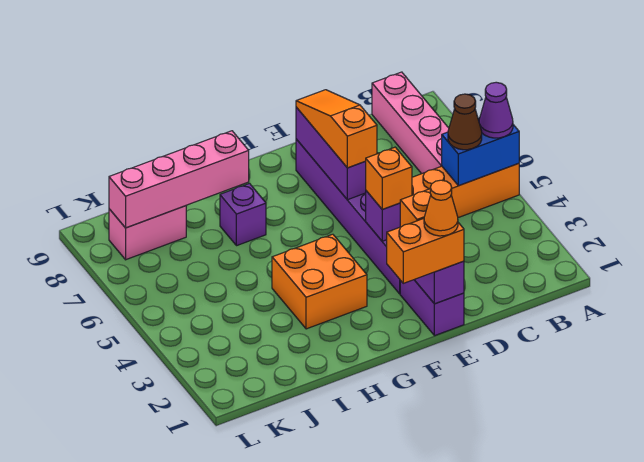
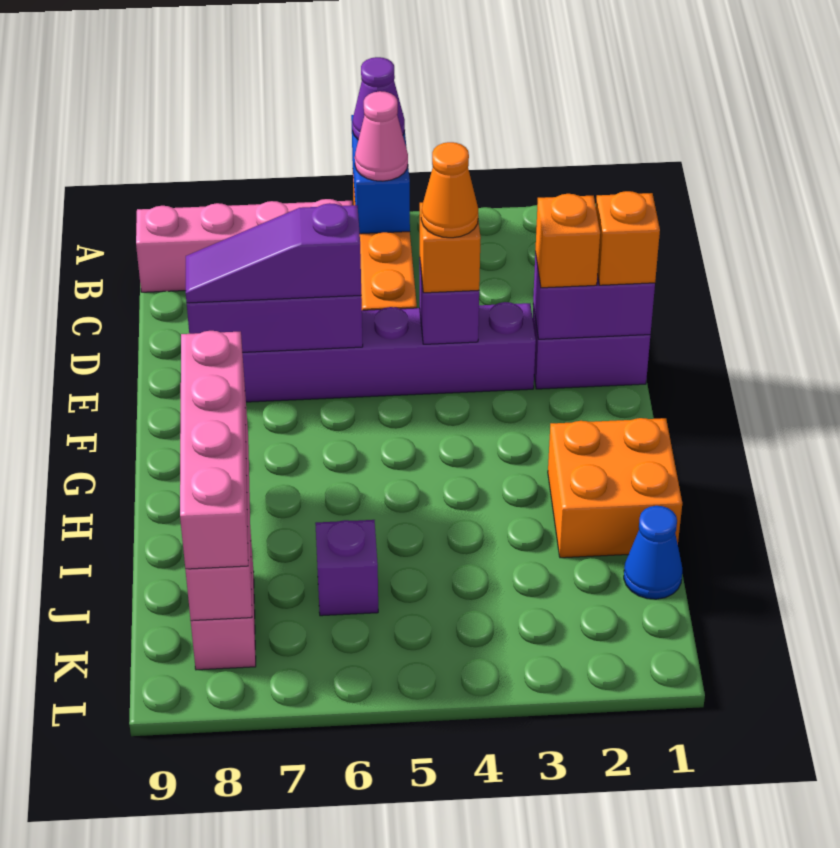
brown cone B5 level 3 -> pink cone B5 level 3
orange brick E1:F1 level 3 -> orange brick E1 level 3
orange cone E1 level 4 -> orange cone E4 level 4
orange slope E6:E8 level 3 top 6 -> purple slope E6:E8 level 3 top 6
orange brick G3:H4 level 1 -> orange brick H1:I2 level 1
purple brick H7 level 1 -> purple brick J6 level 1
none -> pink brick H8:K8 level 3
none -> blue cone J1 level 1

